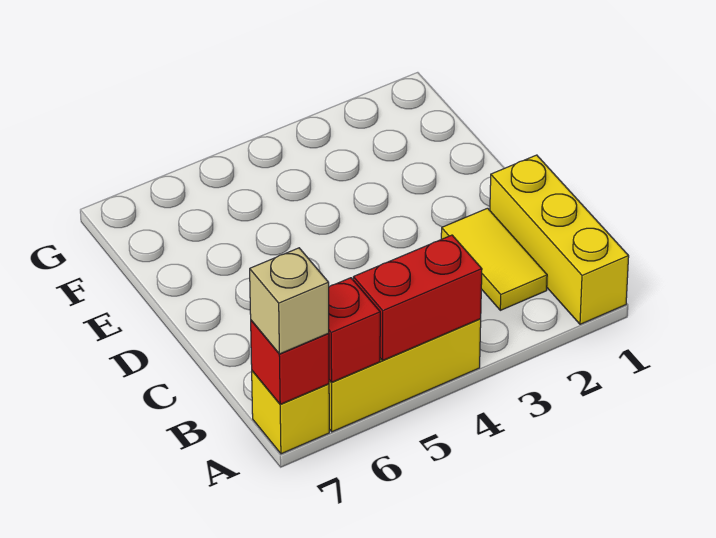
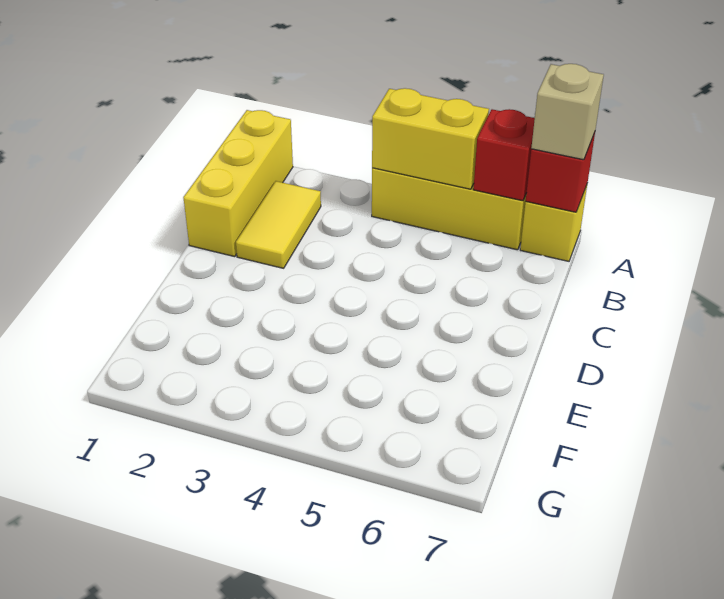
red brick A4:A5 level 2 -> yellow brick A4:A5 level 2

